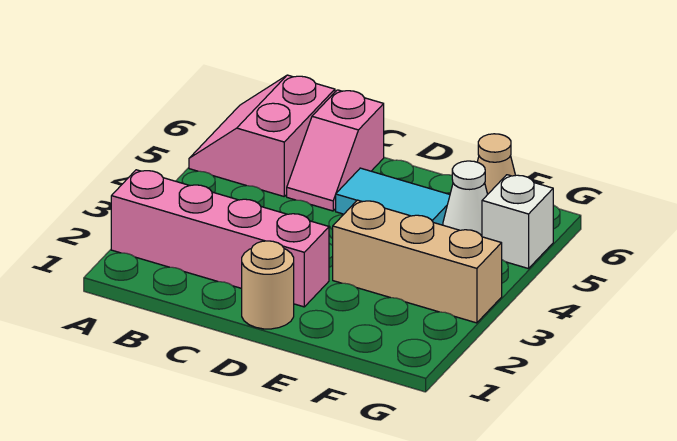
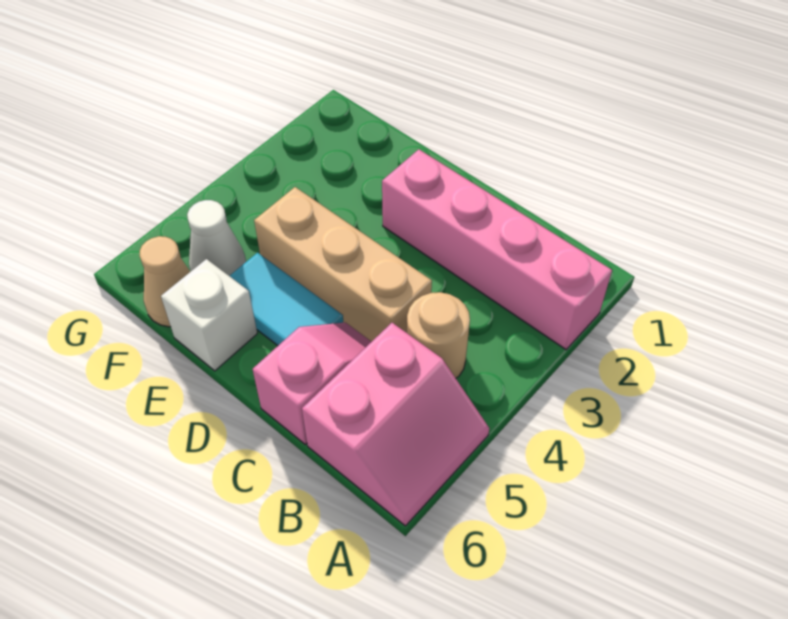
tan round brick D1 level 1 -> tan round brick B4 level 1
tan brick E3:G3 level 1 -> tan brick C4:E4 level 1
white brick G5 level 1 -> white brick E6 level 1

